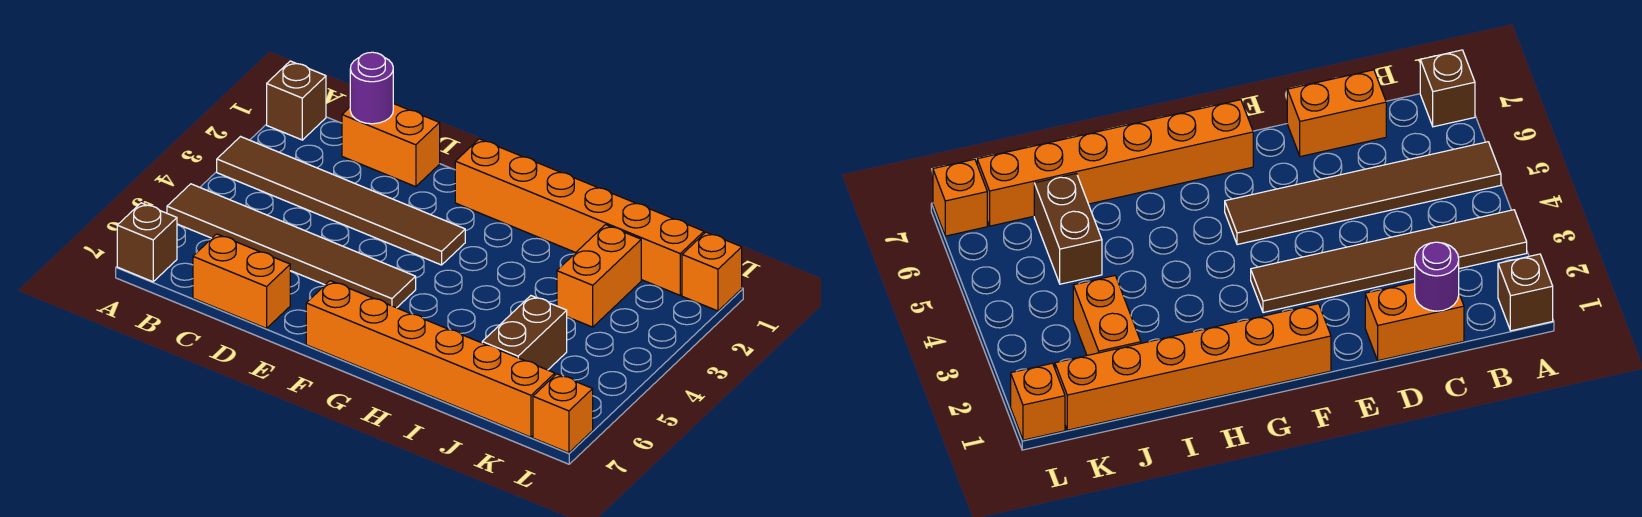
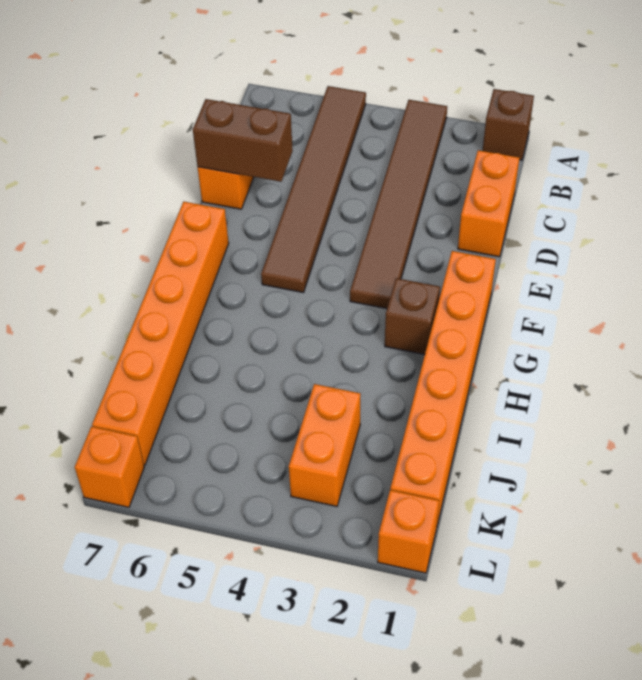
brown brick A7 level 1 -> brown brick G2 level 1
purple round brick C1 level 2 -> none
orange brick J2:J3 level 1 -> orange brick J3:K3 level 1
brown brick J5:J6 level 1 -> brown brick D6:D7 level 2

